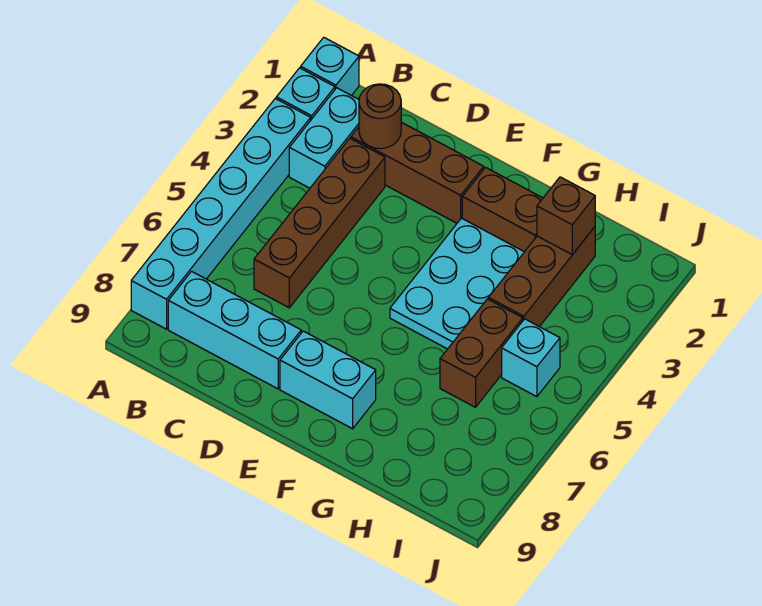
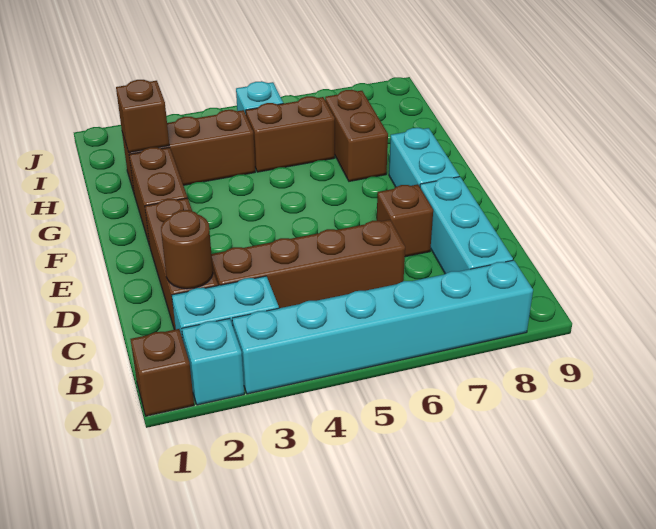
cyan brick A1 level 1 -> brown brick A1 level 1
none -> brown brick D7 level 1
cyan plate F3:G5 level 1 -> none
none -> brown brick G7:H7 level 1

